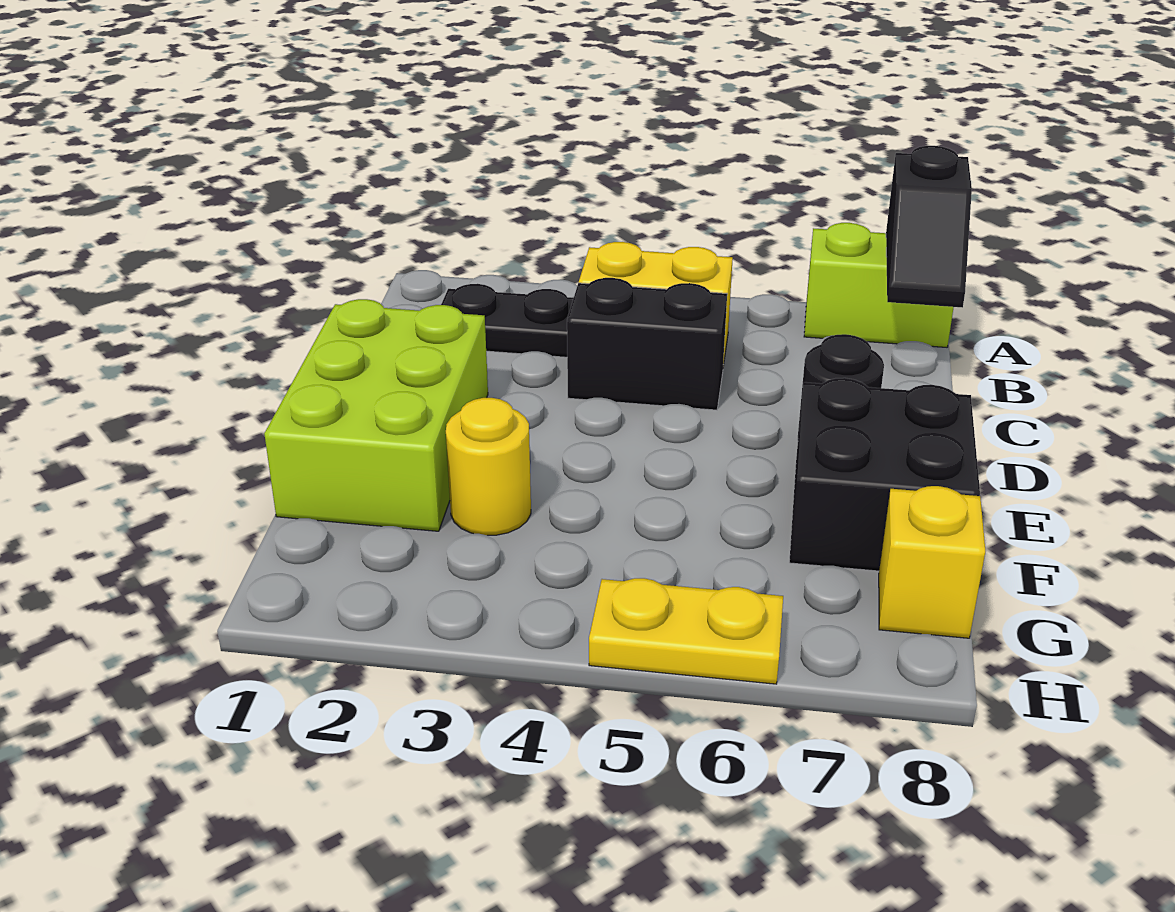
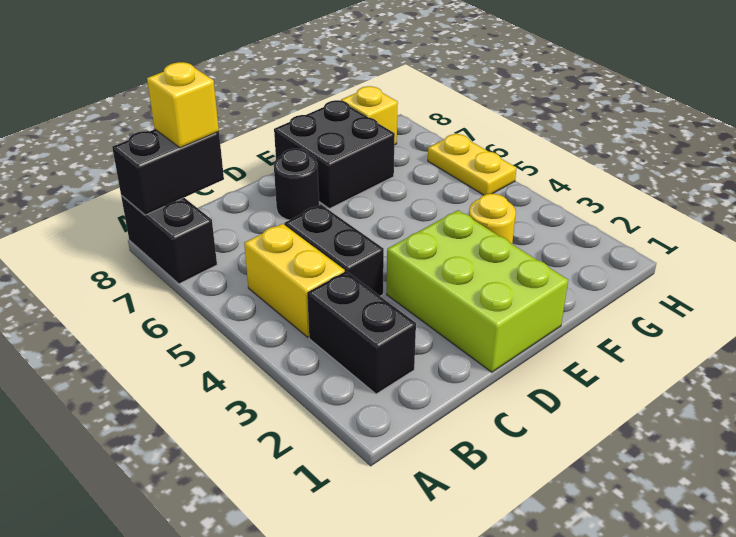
lime brick A7:A8 level 1 -> black brick A7:A8 level 1
black slope A8:B8 level 2 top A -> black brick A8:B8 level 2
black plate B2:B3 level 1 -> black brick B2:B3 level 1
none -> yellow brick B8 level 3
lime brick D1:F2 level 1 -> lime brick D1:E3 level 1

